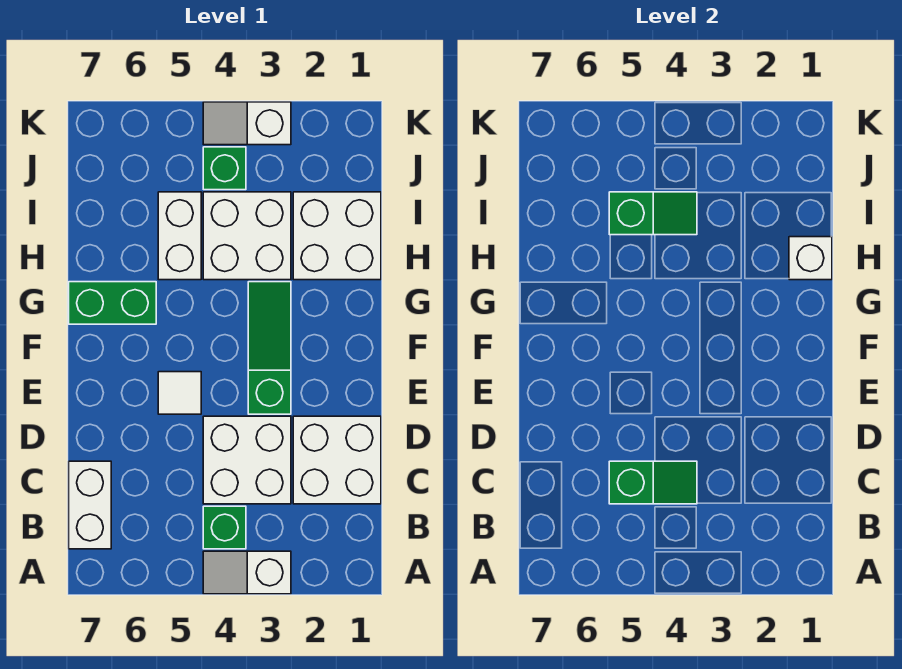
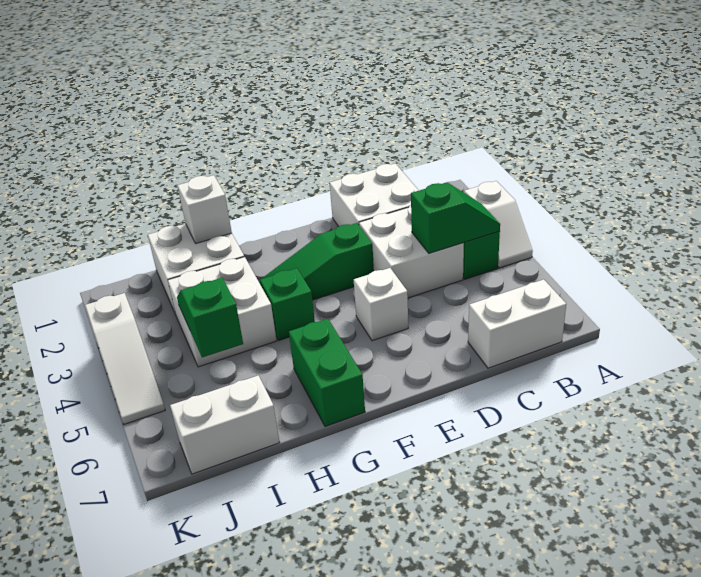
green slope C4:C5 level 2 top 5 -> green slope B4:C4 level 2 top C
white tile E5 level 1 -> white brick E5 level 1
white brick H5:I5 level 1 -> white brick I7:J7 level 1
green brick J4 level 1 -> green brick G4 level 1
white slope K3:K4 level 1 top 3 -> white slope K3:K5 level 1 top 3

